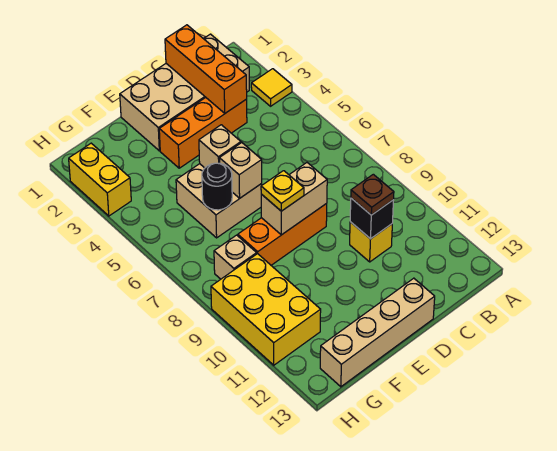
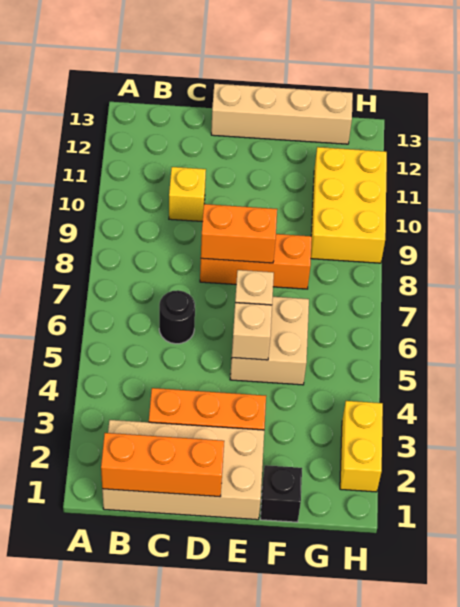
yellow tile A3 level 1 -> none
orange brick C1:C3 level 2 -> orange brick B1:D1 level 2
black brick C10 level 2 -> black brick F1 level 1
brown plate C10 level 3 -> none
tan brick D8:E8 level 2 -> orange brick D8:E8 level 2
yellow plate E8 level 3 -> none
black round brick F6 level 2 -> black round brick C6 level 1
tan brick G8 level 1 -> none

